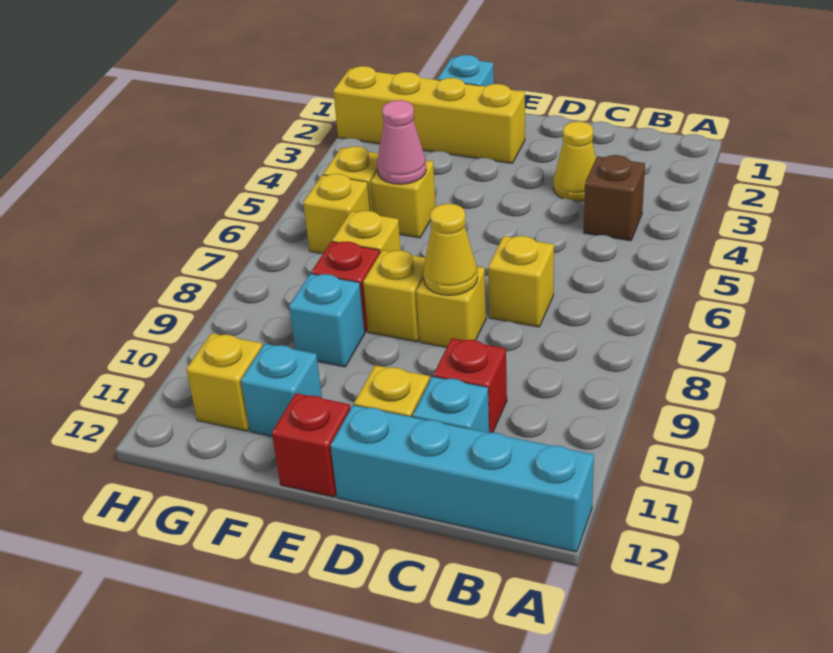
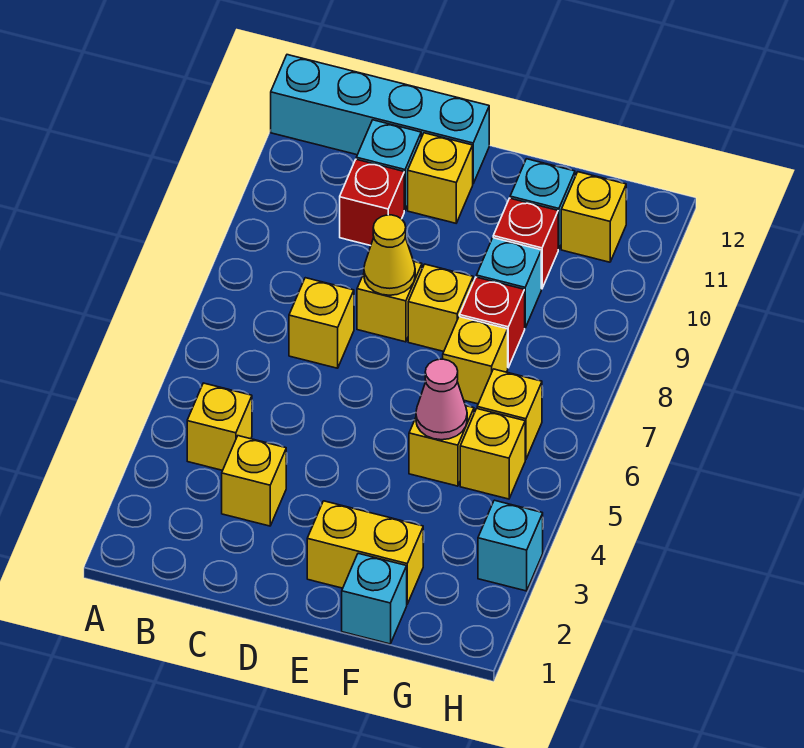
brown brick B4 level 1 -> yellow brick B4 level 1
yellow cone C3 level 1 -> yellow brick C3 level 1
yellow brick E2:H2 level 1 -> yellow brick E2:F2 level 1
red brick E12 level 1 -> red brick F10 level 1
none -> cyan brick H3 level 1

